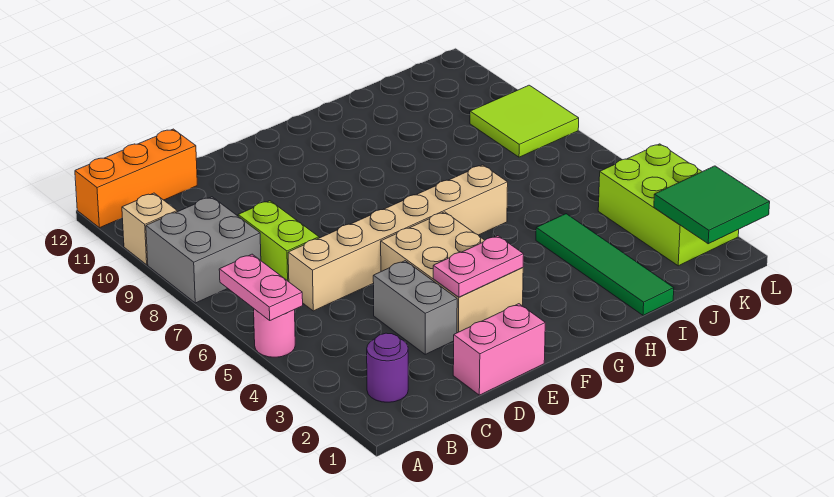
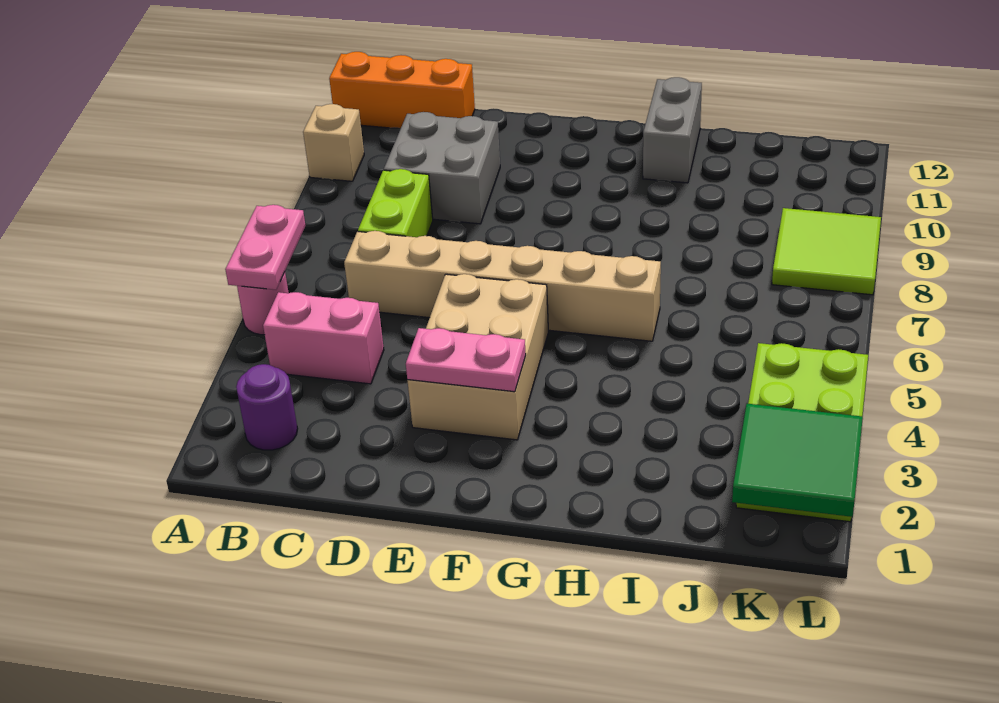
grey brick A8:B9 level 1 -> grey brick C9:D10 level 1
pink brick D1:E1 level 1 -> pink brick B4:C4 level 1
grey brick D3:D4 level 1 -> grey brick H11:H12 level 1
green tile I1:I4 level 1 -> none

